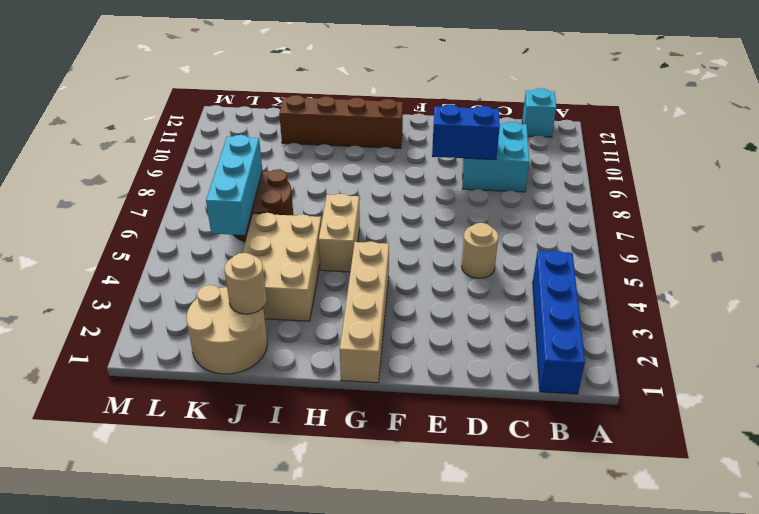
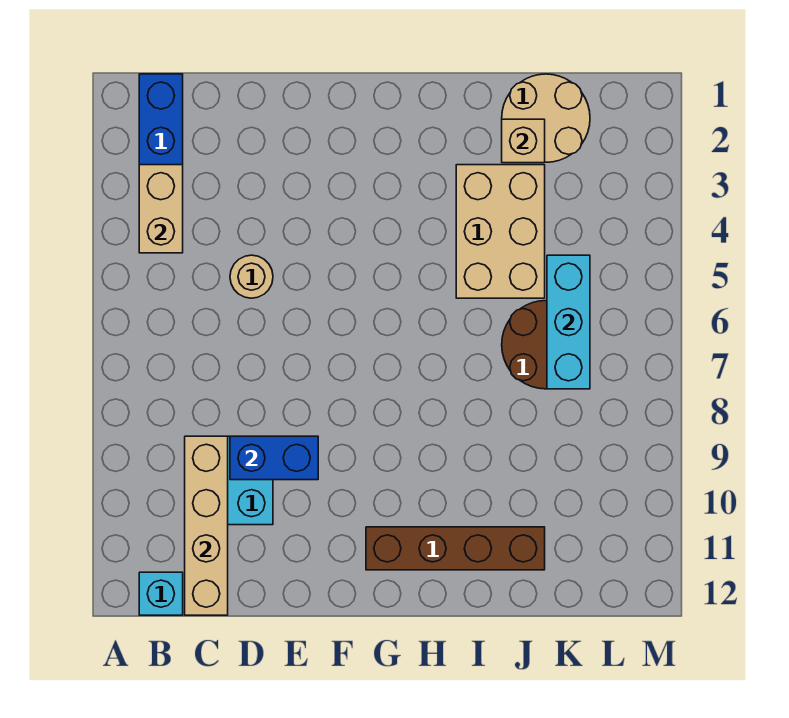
tan brick G1:G4 level 1 -> tan brick C9:C12 level 2
tan brick H5:H6 level 1 -> tan brick B3:B4 level 2
tan round brick J2 level 2 -> tan brick J2 level 2

